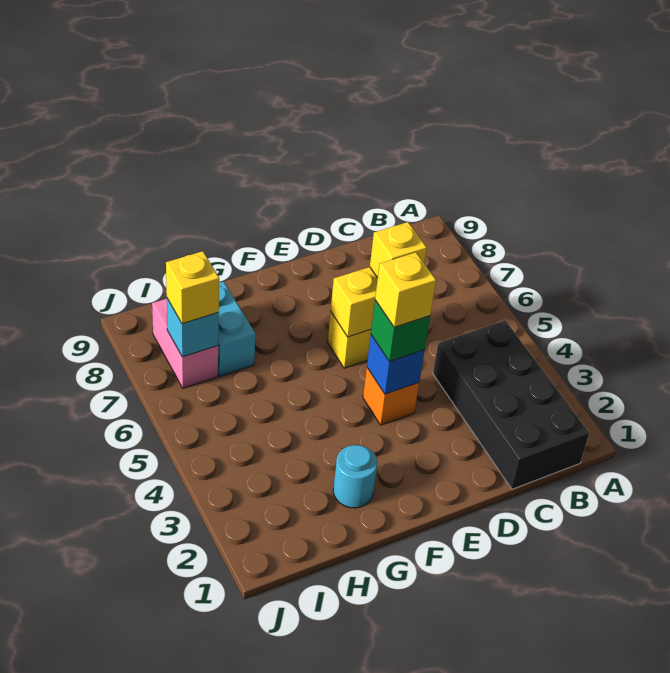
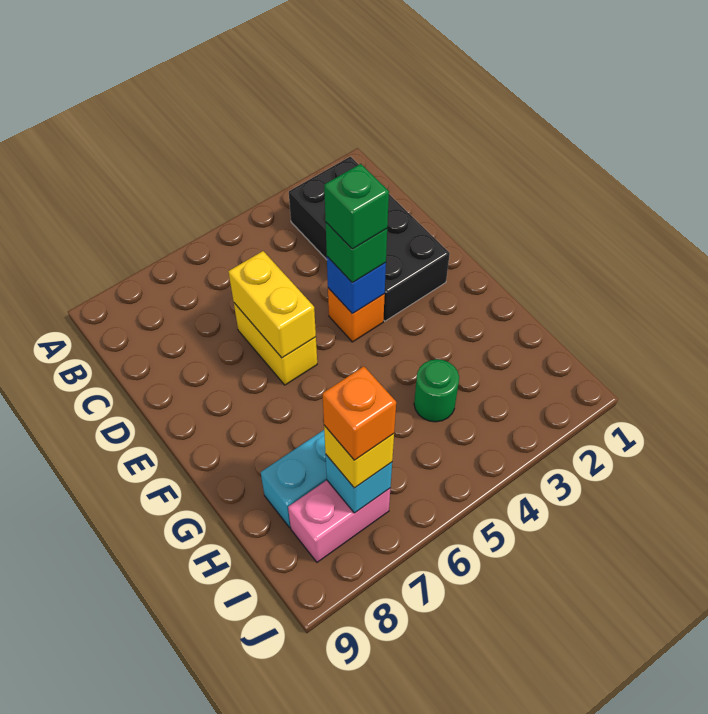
black brick B1:C4 level 1 -> black brick B2:E3 level 1
yellow brick D6 level 3 -> none
yellow brick E4 level 4 -> green brick E4 level 4
cyan round brick G2 level 1 -> none
none -> green round brick H4 level 1
none -> orange brick I7 level 4

